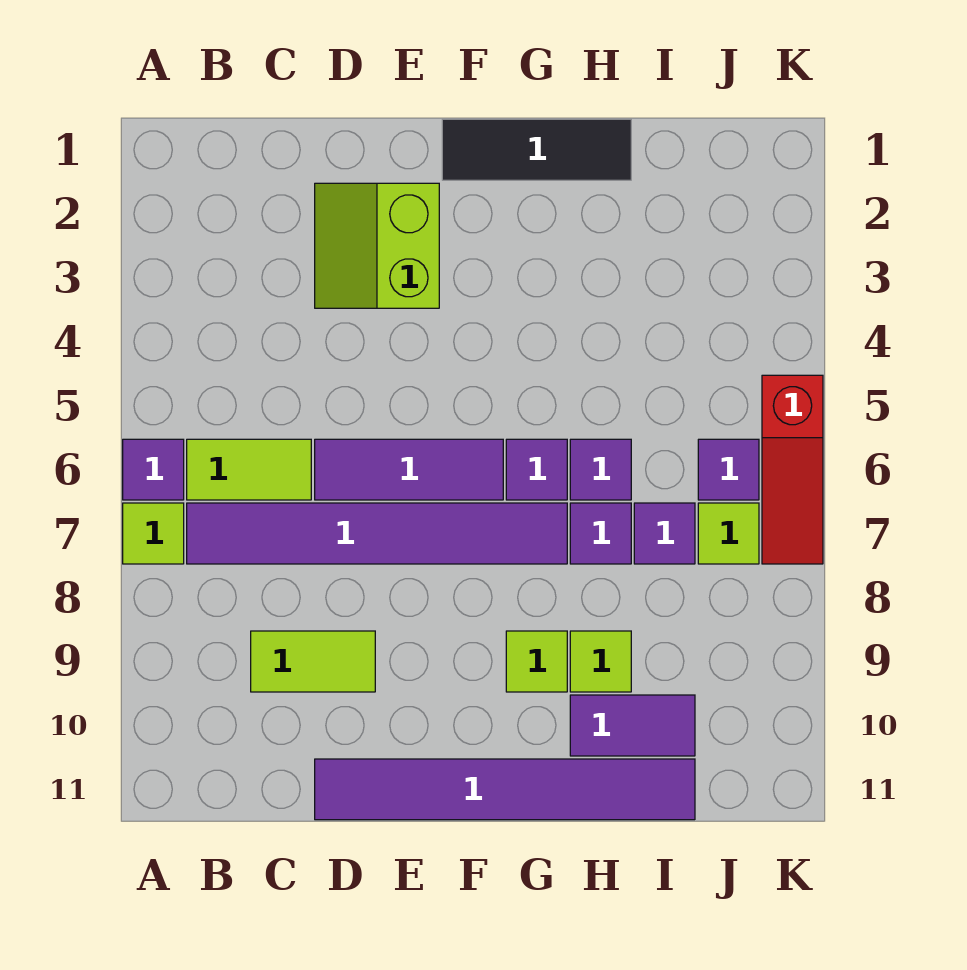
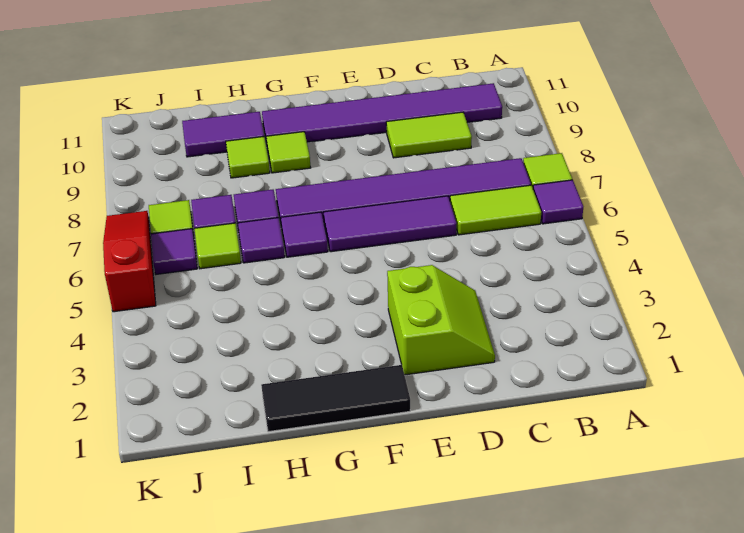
purple tile D11:I11 level 1 -> purple tile B10:G10 level 1
none -> lime tile I6 level 1

